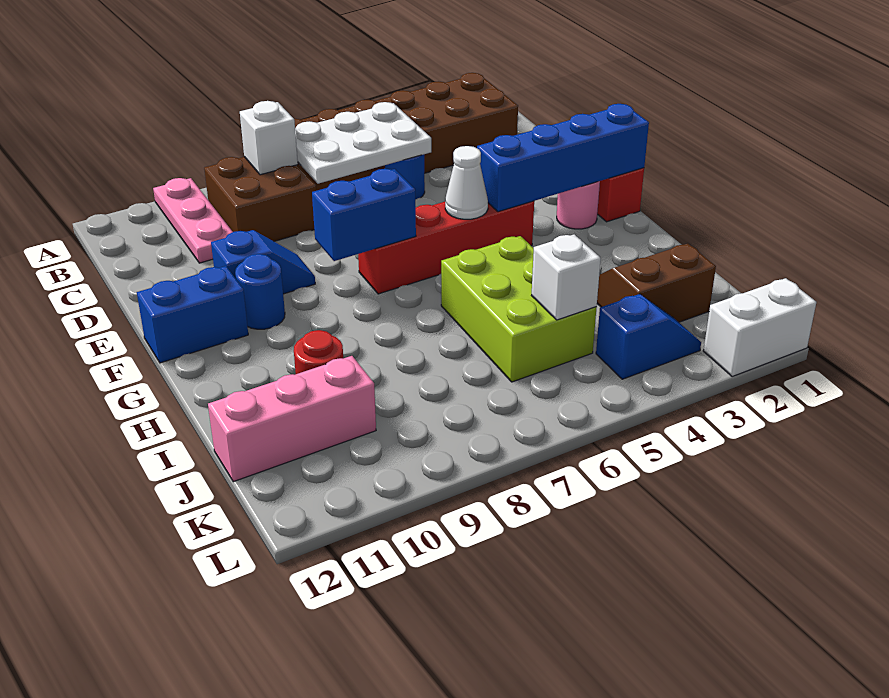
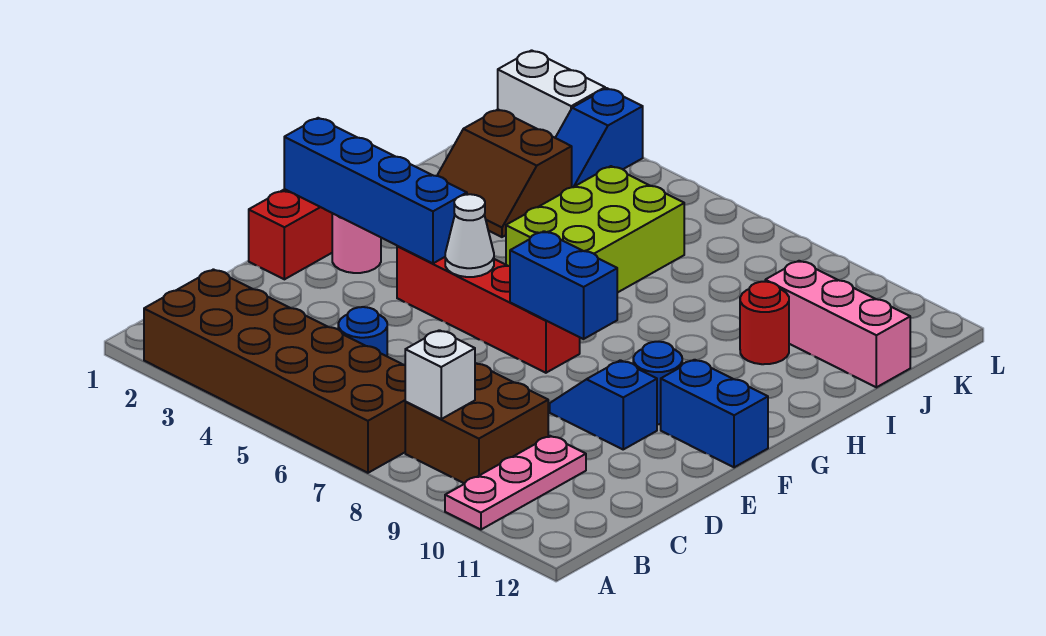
white plate B5:C7 level 2 -> none
white brick J5 level 2 -> none
blue slope K3:K4 level 1 top 4 -> blue slope K3:L3 level 1 top L

